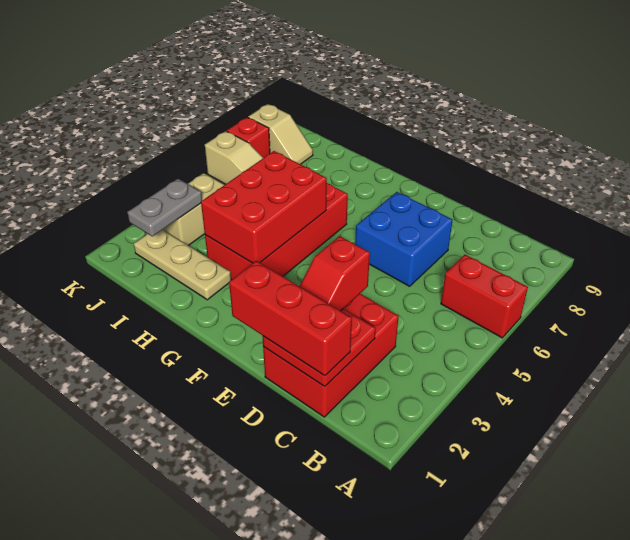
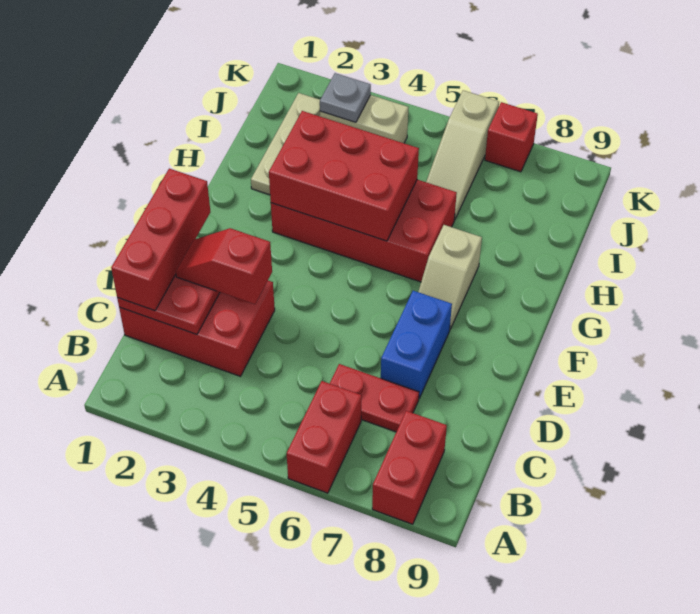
none -> red brick A8:B8 level 1
none -> red plate C6:C7 level 1
blue brick D6:E7 level 1 -> blue brick D7:E7 level 1
grey plate J2:J3 level 2 -> grey plate J3 level 2
tan slope J8:K8 level 1 top K -> tan slope F7:G7 level 1 top G

